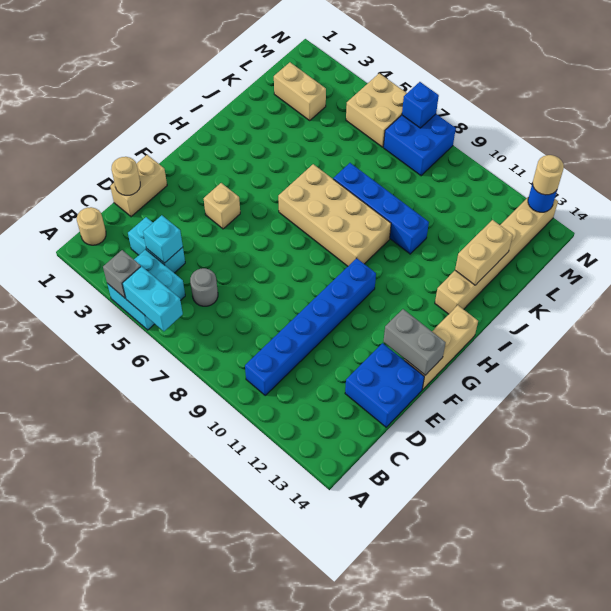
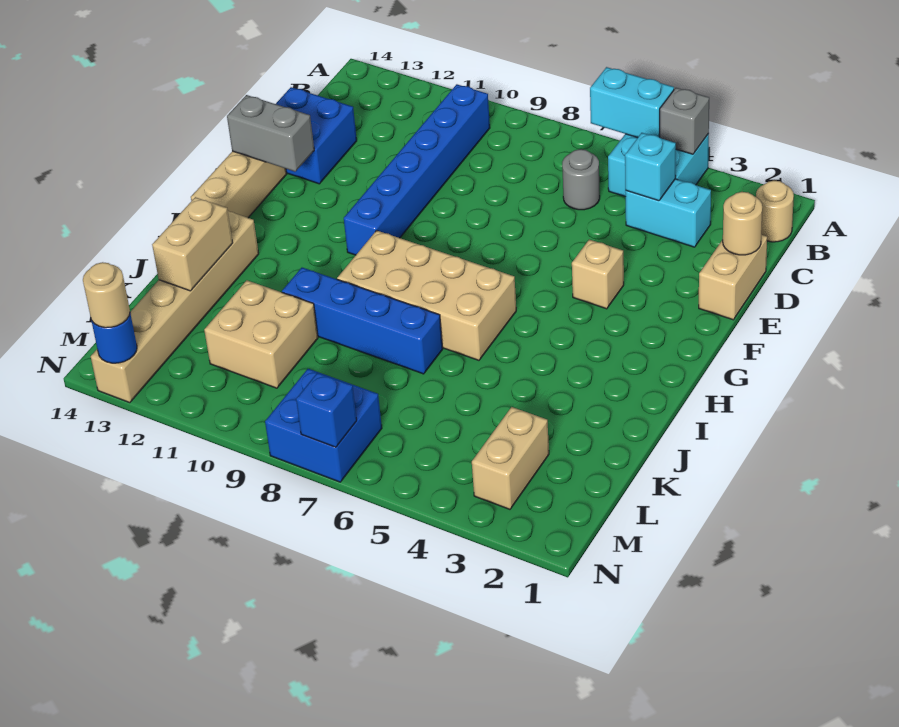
tan brick L2:L3 level 1 -> tan brick L3:M3 level 1
tan brick M5:N6 level 1 -> tan brick K10:L11 level 1

